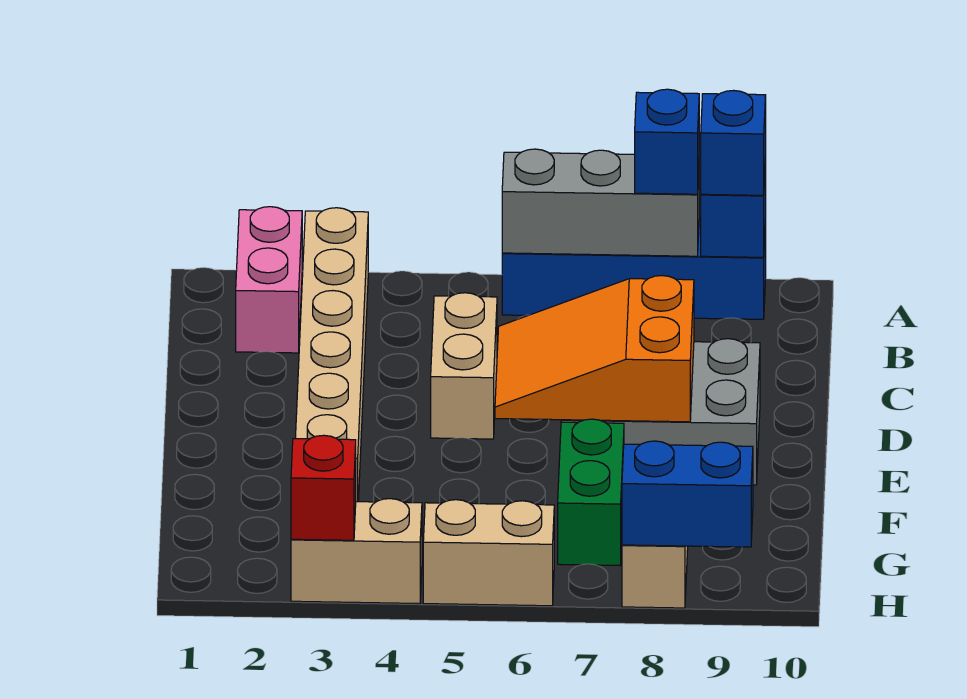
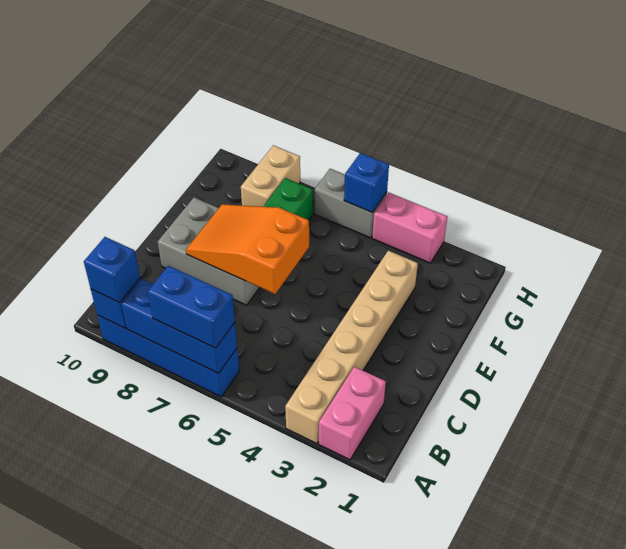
grey brick A6:A8 level 2 -> blue brick A6:A8 level 2
blue brick A8 level 3 -> blue brick H5 level 2
tan brick C5:D5 level 1 -> none
orange slope D6:E8 level 2 top 8 -> orange slope D6:E8 level 2 top 6
tan brick H3:H4 level 1 -> pink brick H3:H4 level 1
red brick H3 level 2 -> none
tan brick H5:H6 level 1 -> grey brick H5:H6 level 1
blue brick H8:H9 level 2 -> blue brick A6:A7 level 3

